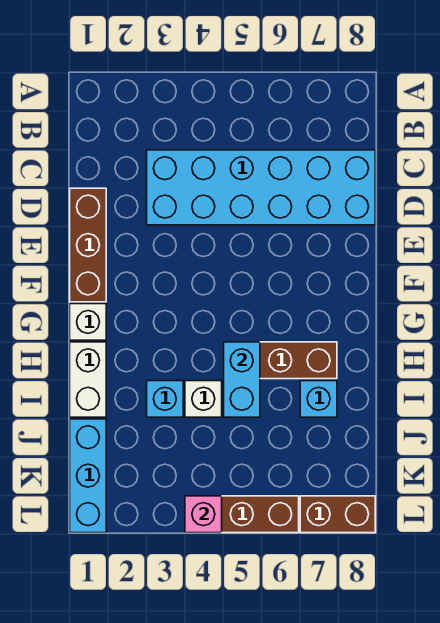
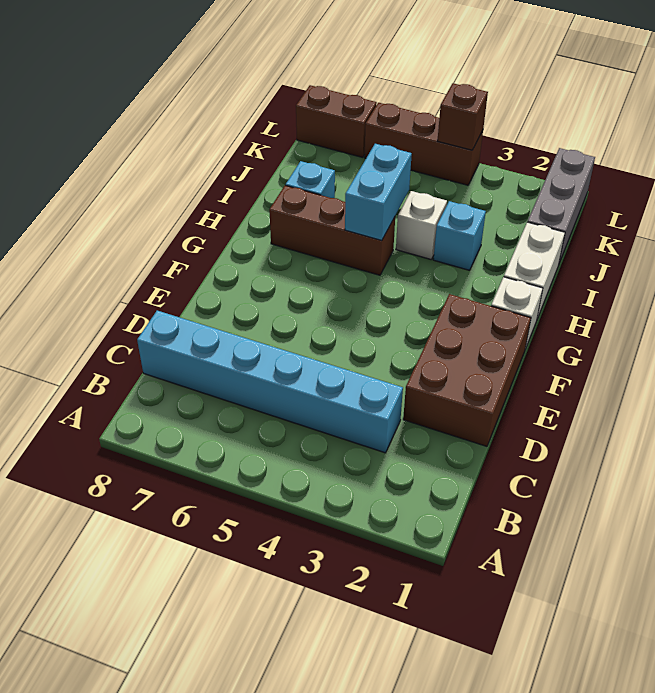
cyan brick C3:D8 level 1 -> cyan brick C3:C8 level 1
brown brick D1:F1 level 1 -> brown brick D1:F2 level 1
cyan brick J1:L1 level 1 -> grey brick J1:L1 level 1
pink brick L4 level 2 -> brown brick L4 level 2

